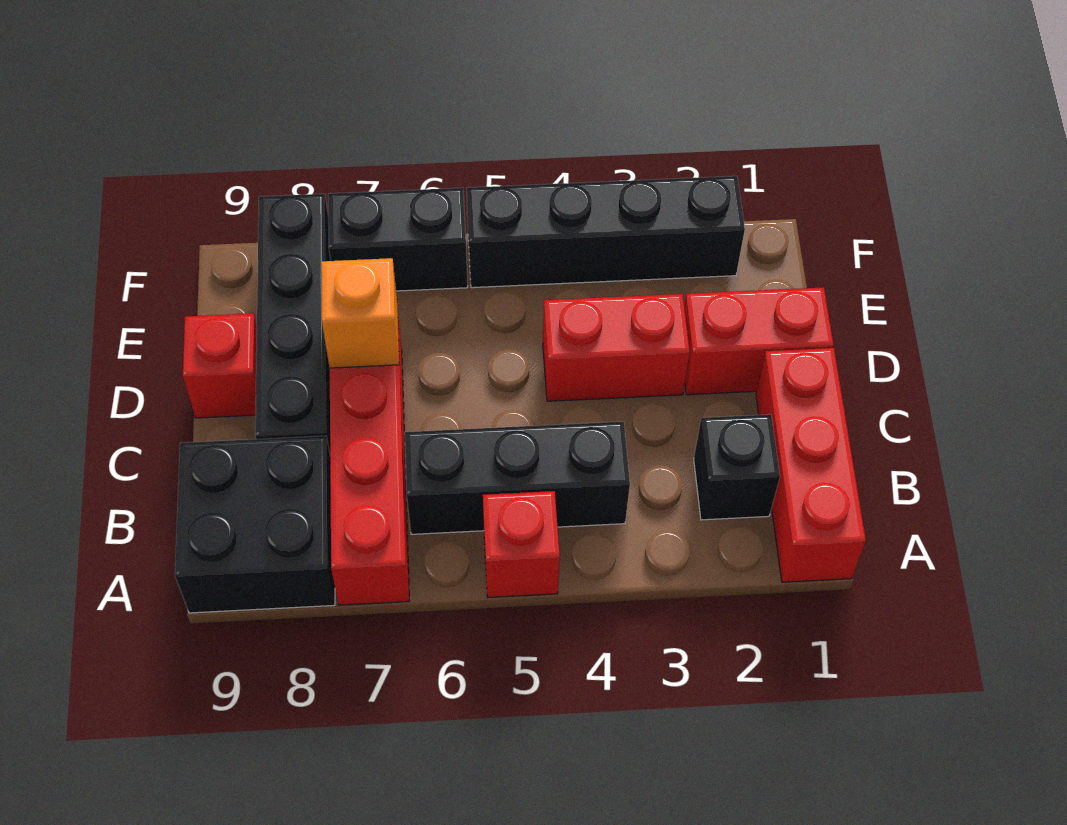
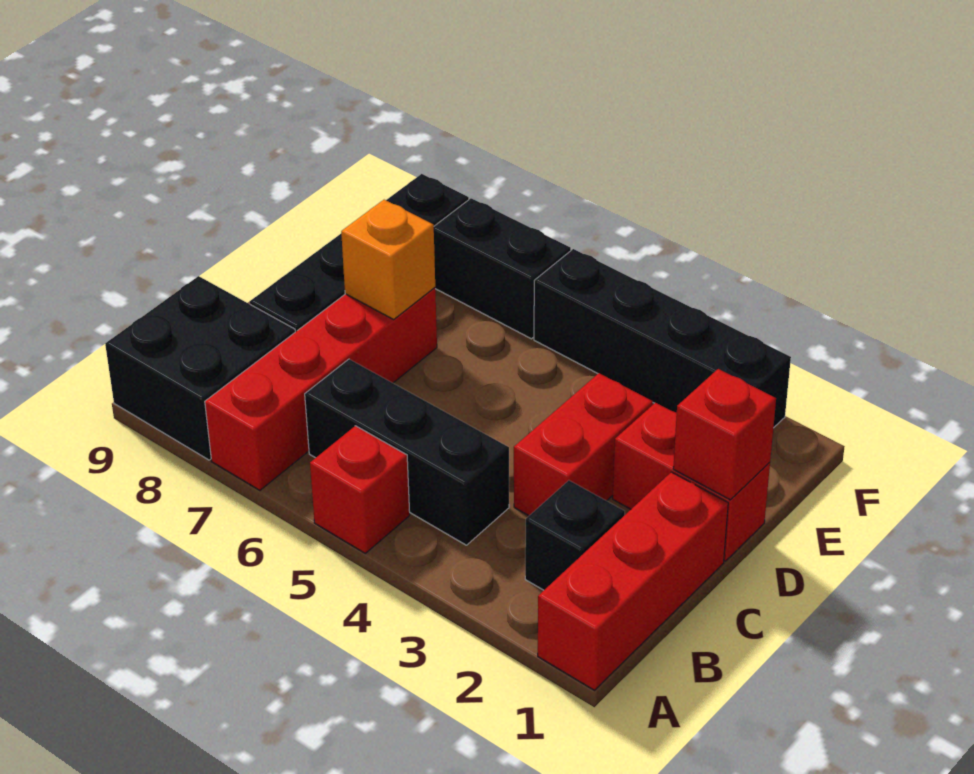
red brick D3:D4 level 1 -> red brick C3:D3 level 1
red brick D9 level 1 -> red brick D1 level 2

